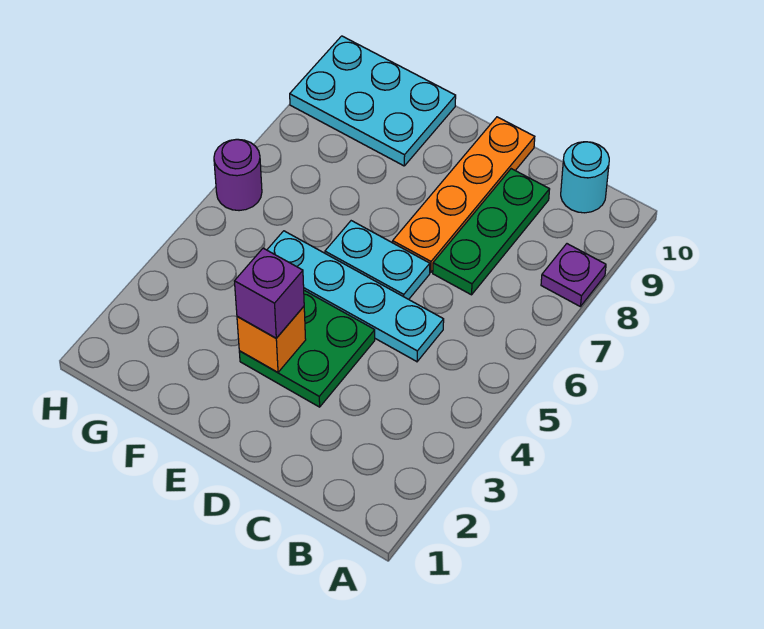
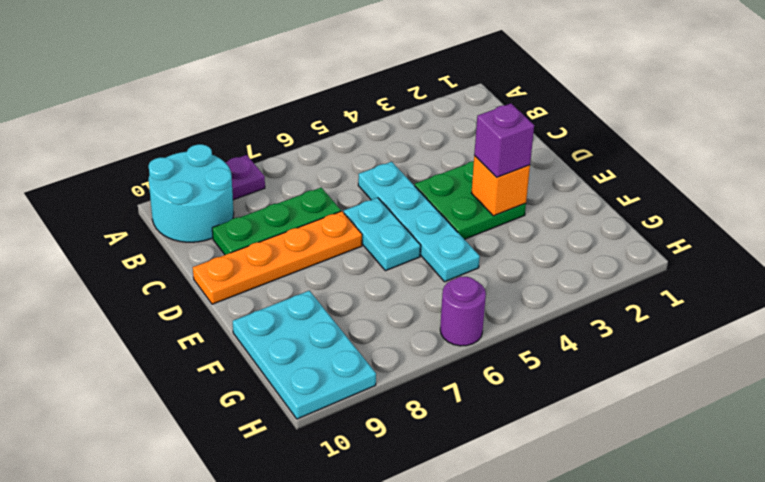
cyan round brick B10 level 1 -> cyan round brick A9:B10 level 1

